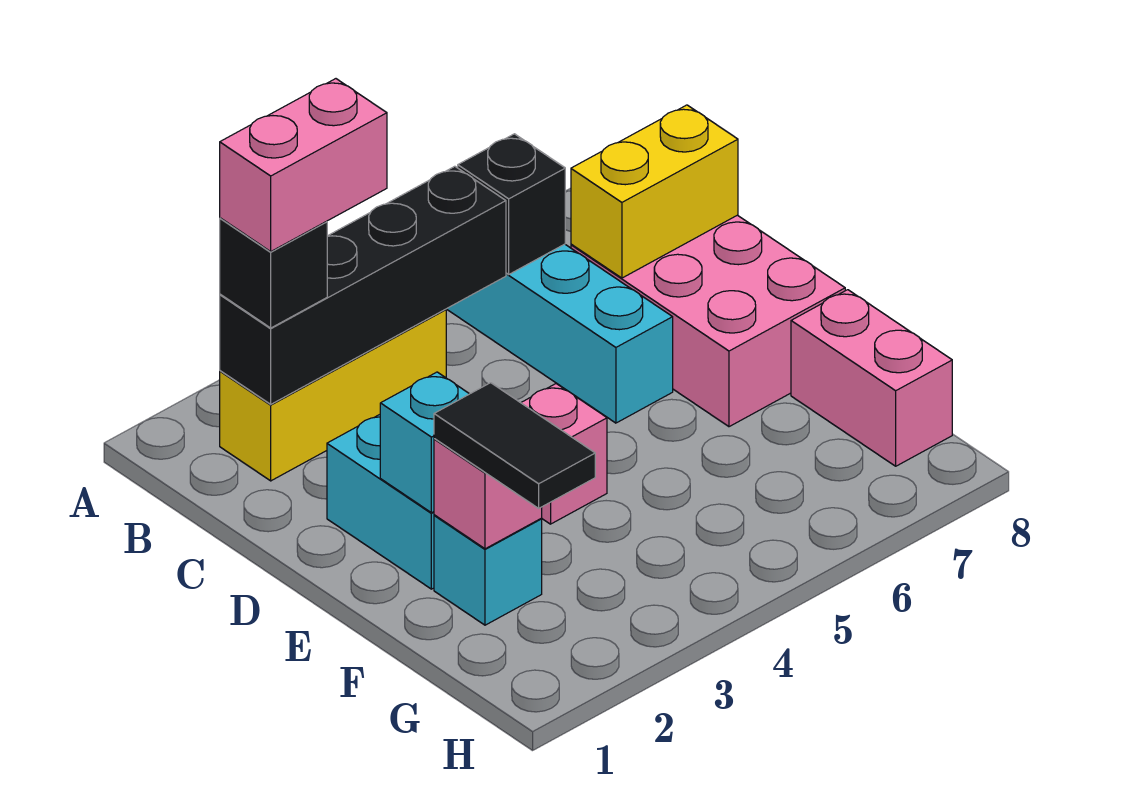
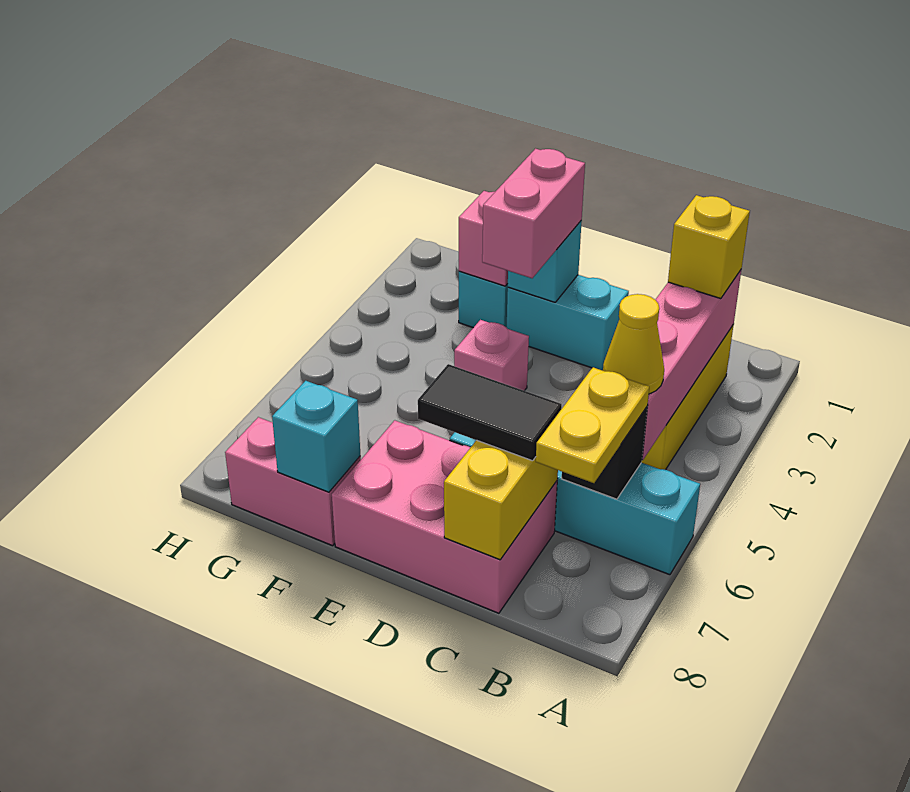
black brick B2:B5 level 2 -> pink brick B2:B5 level 2
black brick B2 level 3 -> yellow brick B2 level 3
pink brick B2:B3 level 4 -> pink brick E2:E3 level 3
none -> yellow cone B5 level 3
none -> yellow plate B6:B7 level 3
black tile F2:G2 level 3 -> black tile C7:D7 level 3
none -> cyan brick F8 level 2

